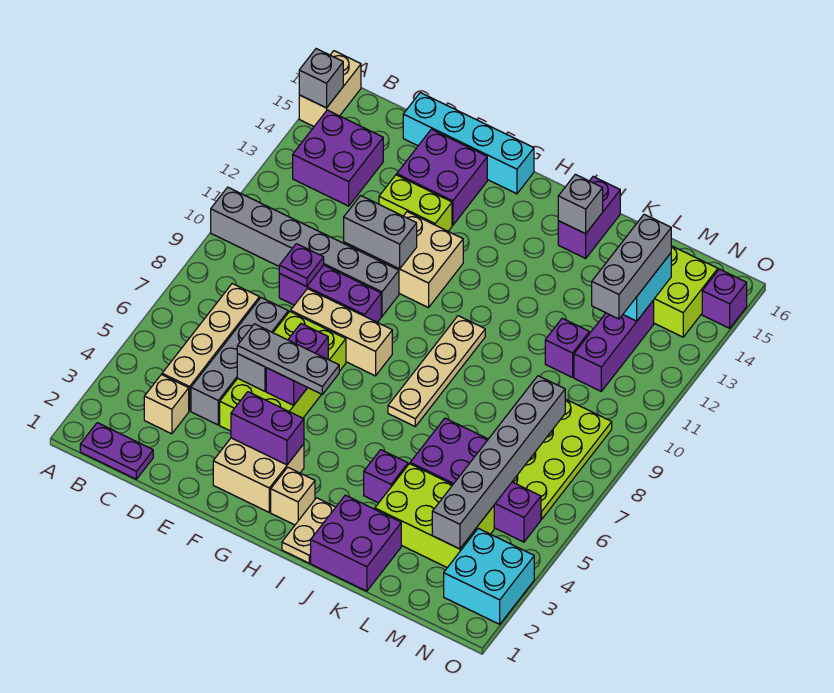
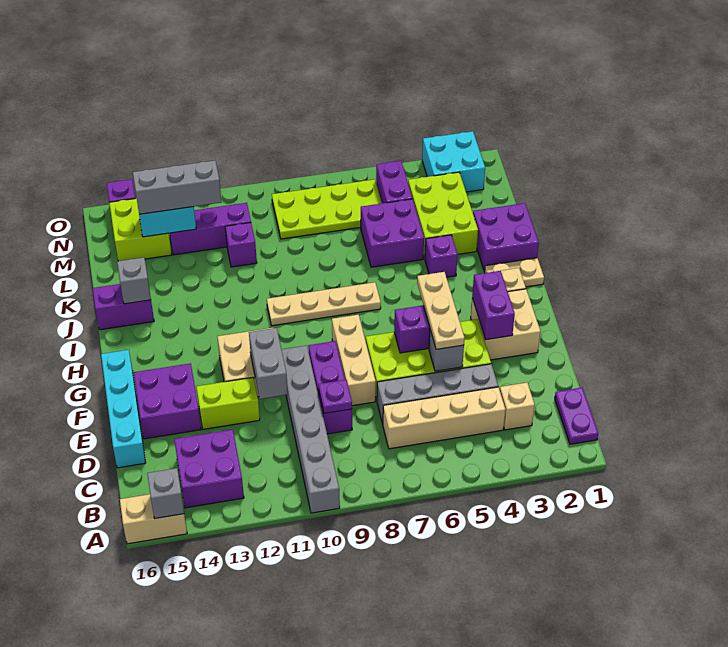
grey plate E5:G5 level 3 -> tan plate E5:G5 level 3
lime brick E13:F13 level 1 -> lime brick E12:E13 level 1
grey brick M3:M8 level 2 -> none

